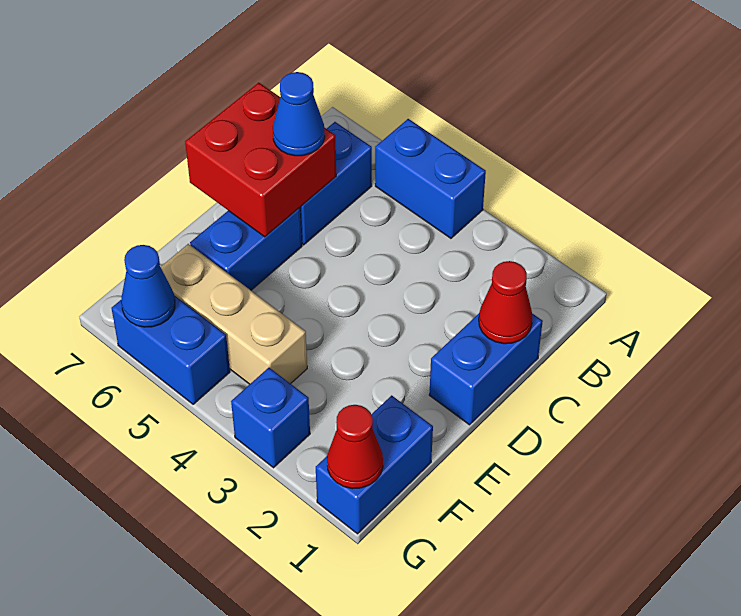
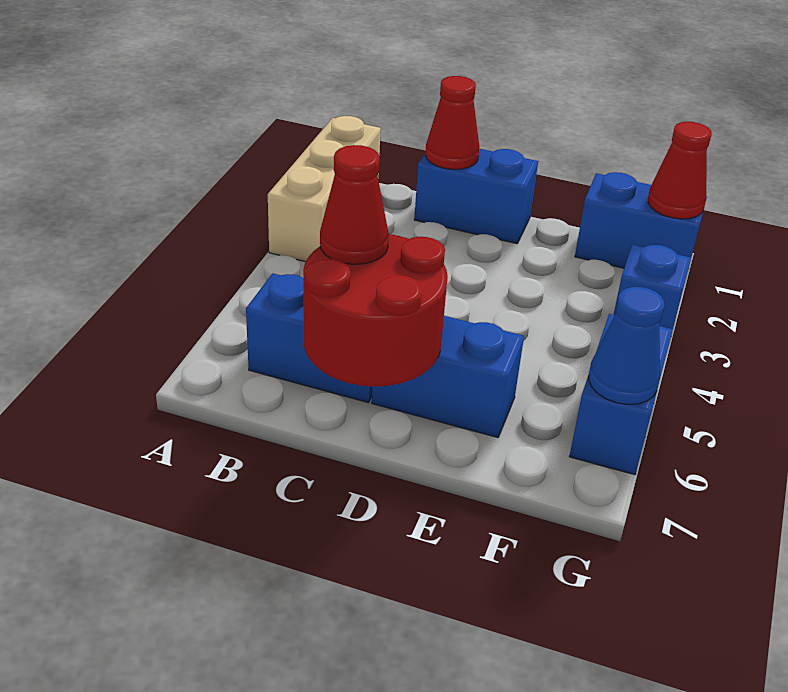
blue brick A4:A5 level 1 -> none
red brick C6:D7 level 2 -> red round brick C6:D7 level 2
blue cone C6 level 3 -> red cone C6 level 3
tan brick F4:F6 level 1 -> tan brick A1:A3 level 1

